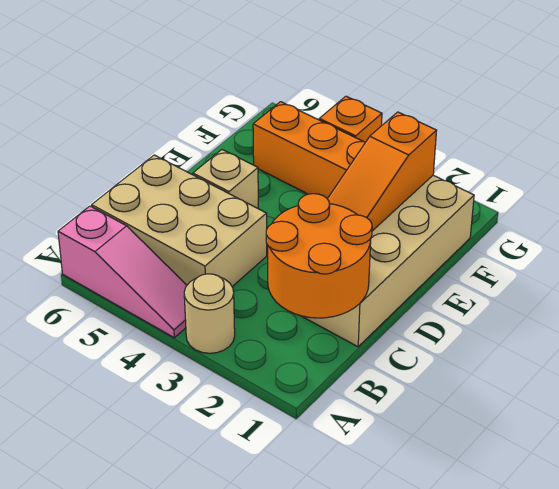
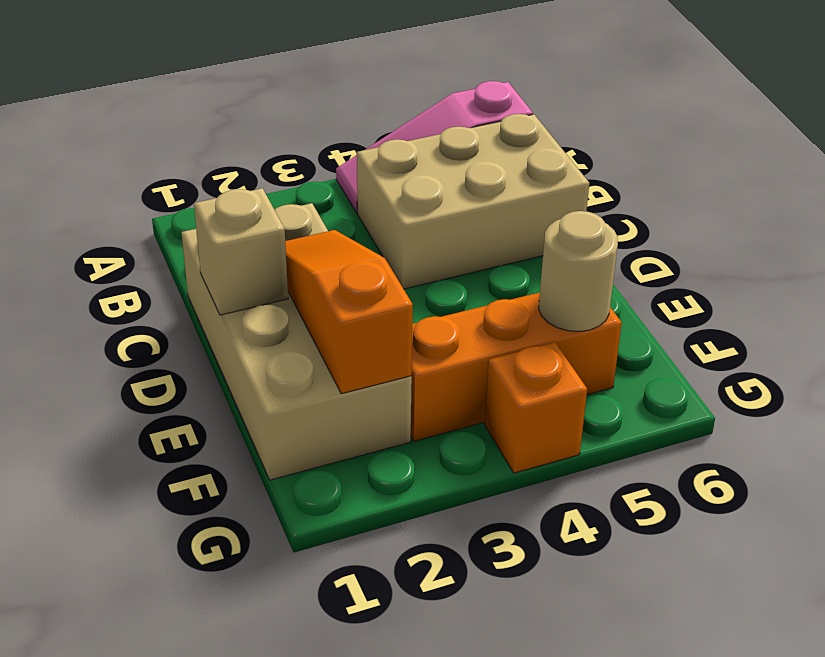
tan round brick A3 level 1 -> tan round brick F5 level 2
orange round brick B1:C2 level 2 -> none
tan brick D5 level 1 -> tan brick D1 level 2

